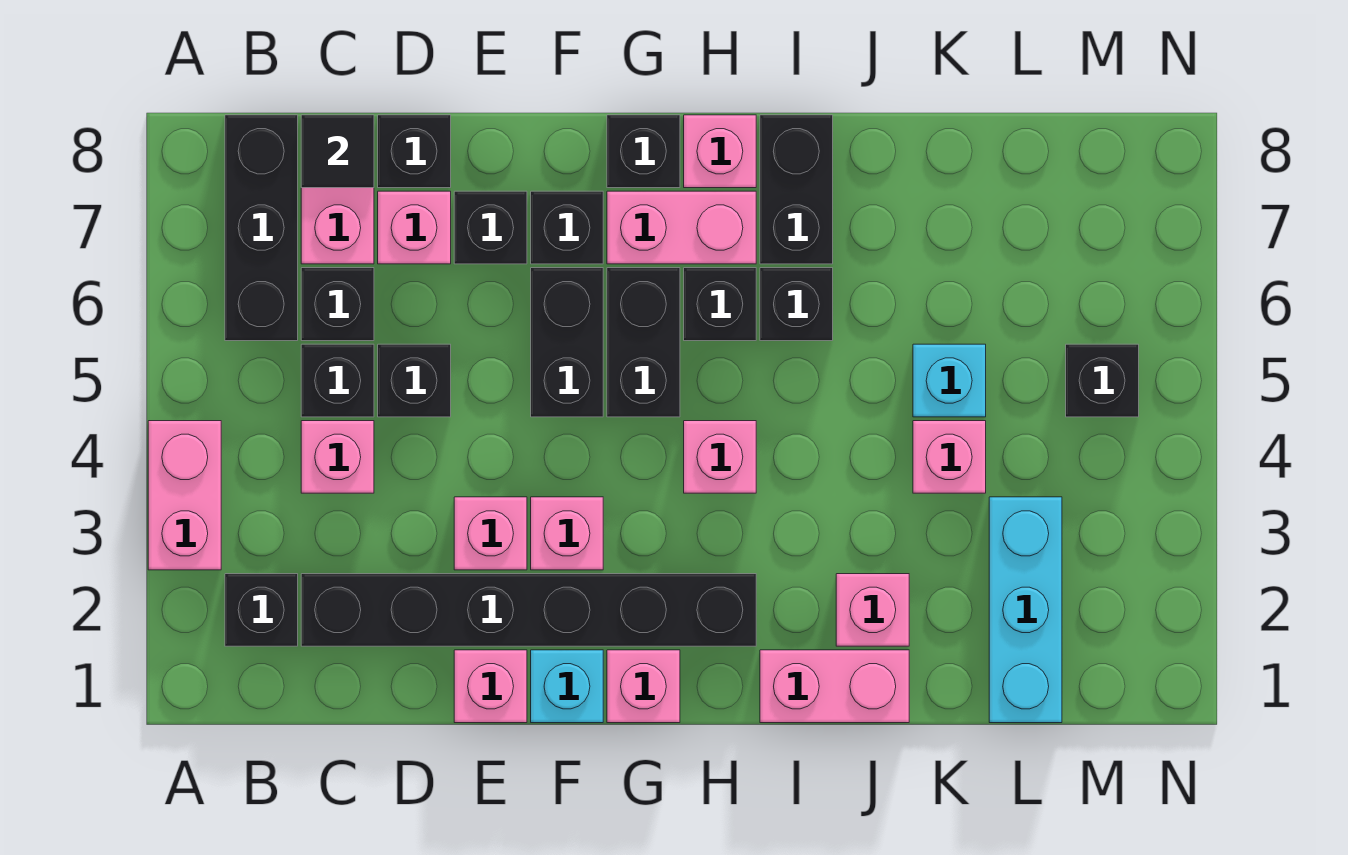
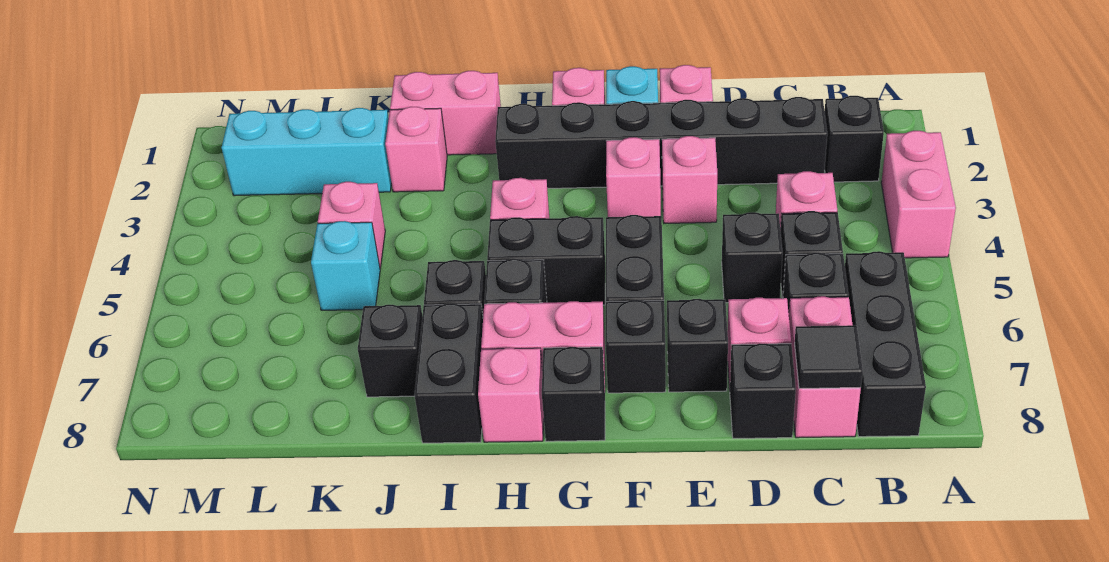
black brick G5:G6 level 1 -> black brick G5:H5 level 1
cyan brick L1:L3 level 1 -> cyan brick K2:M2 level 1
black brick M5 level 1 -> black brick J7 level 1

